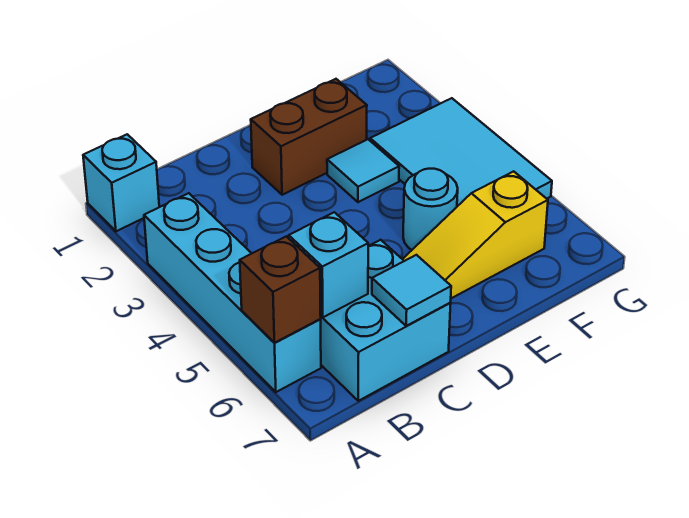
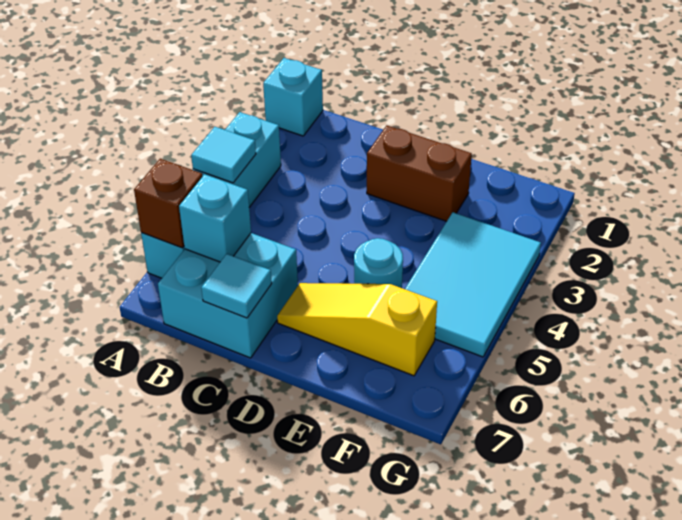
cyan tile E3 level 1 -> cyan tile A4 level 2

